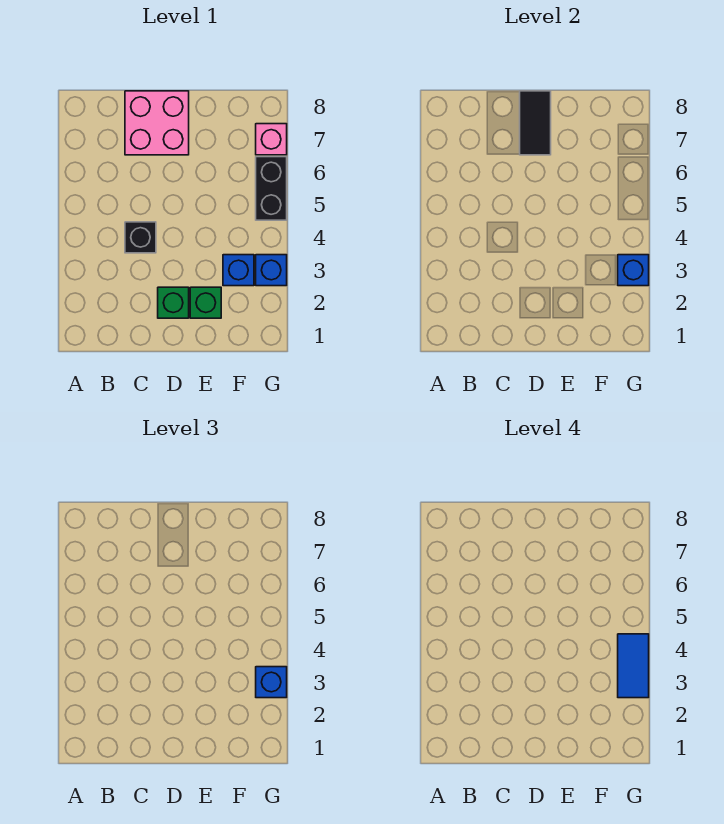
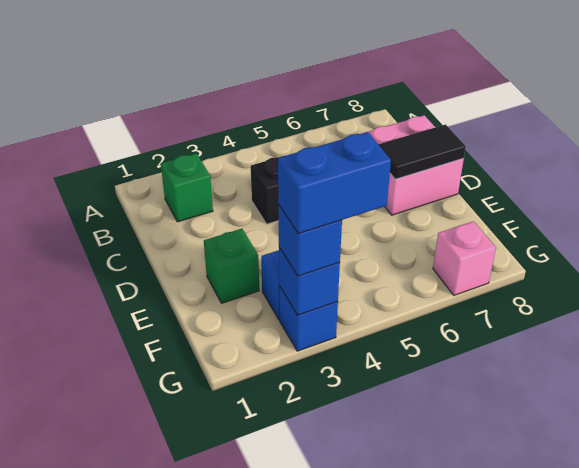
green brick D2 level 1 -> green brick B2 level 1
blue tile G3:G4 level 4 -> blue brick G3:G4 level 4
black brick G5:G6 level 1 -> none

